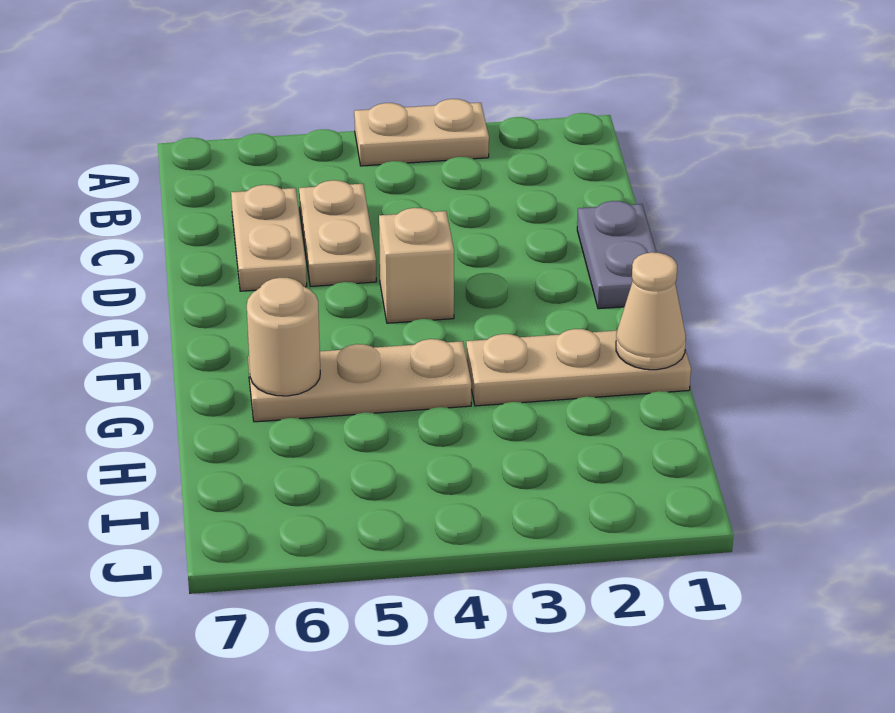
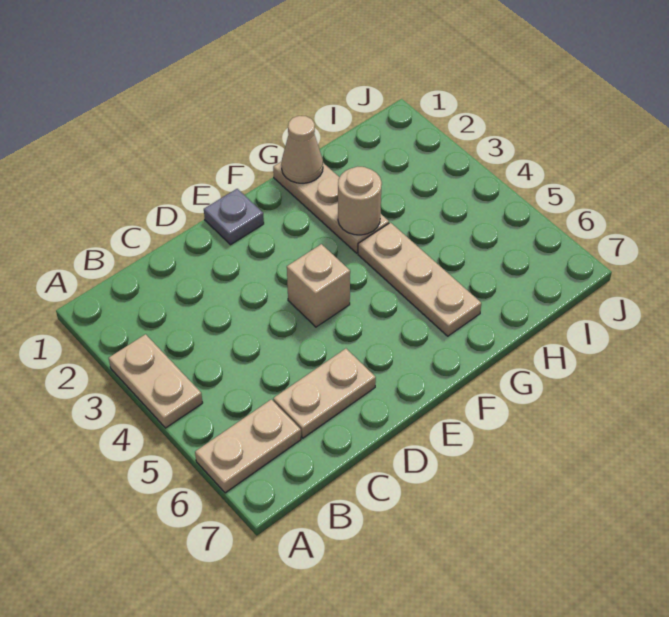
tan plate C5:D5 level 1 -> tan plate A6:B6 level 1
grey plate D1:E1 level 1 -> grey plate E1 level 1
tan round brick G6 level 2 -> tan round brick G3 level 2

